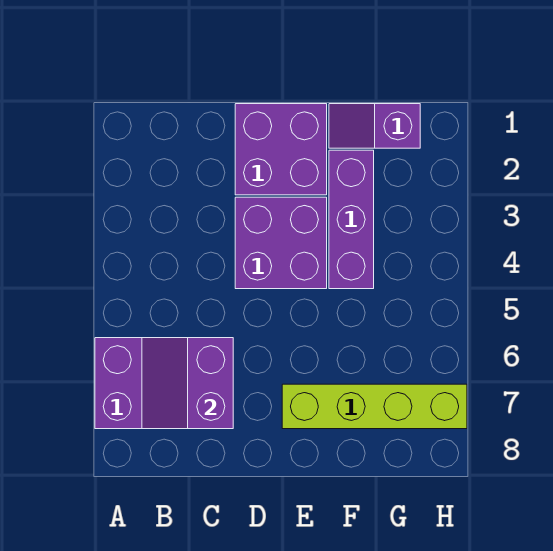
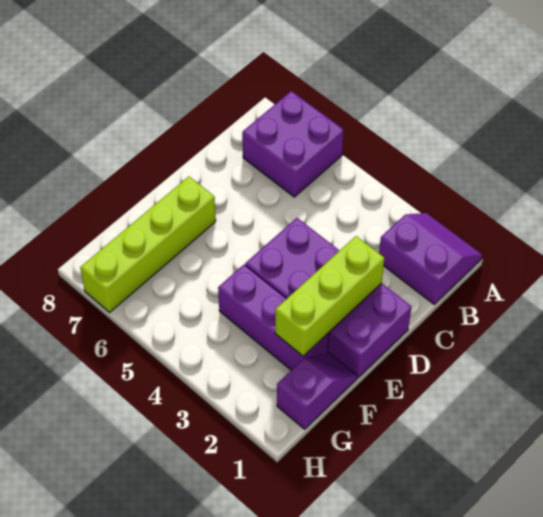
purple slope B6:C7 level 2 top C -> purple slope A1:B2 level 1 top B
none -> lime brick D2:F2 level 2

